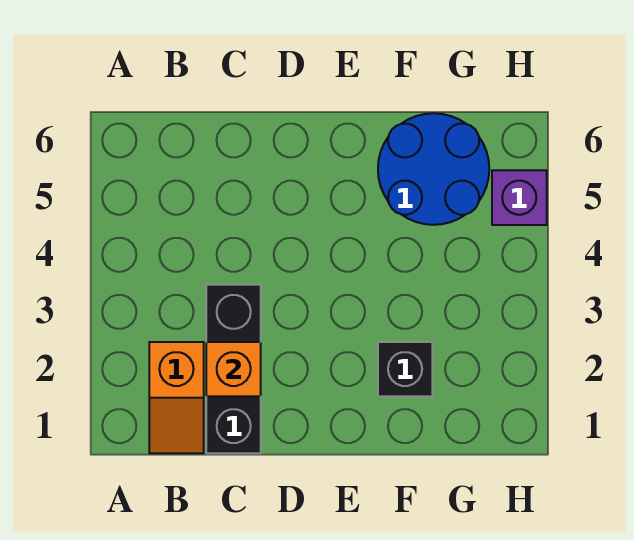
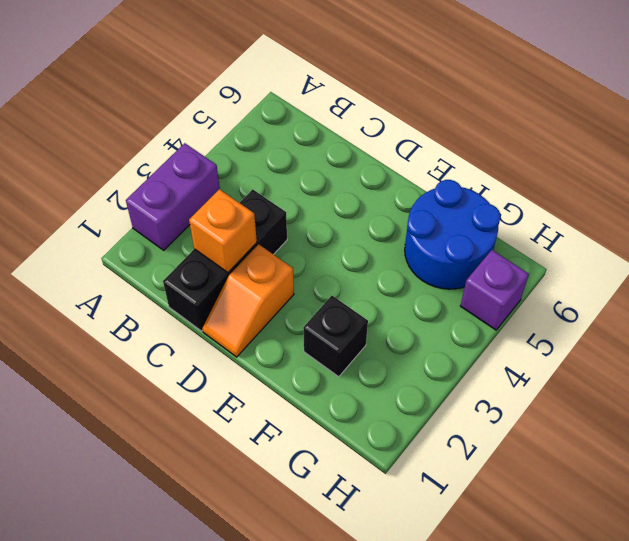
none -> purple brick A2:A3 level 1
orange slope B1:B2 level 1 top 2 -> orange slope D1:D2 level 1 top 2

